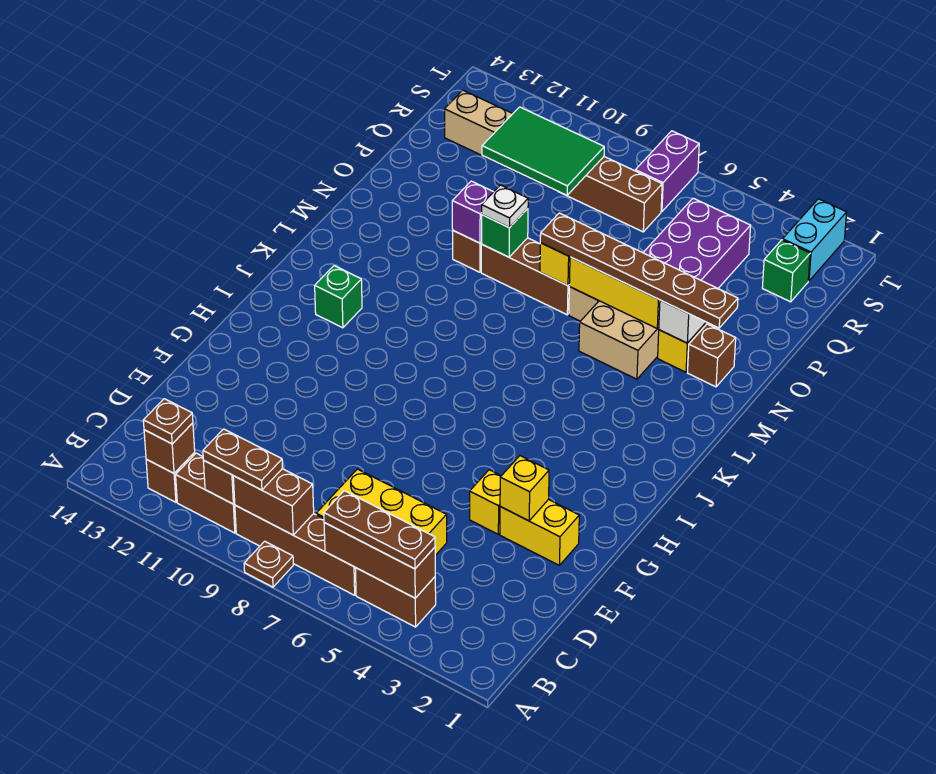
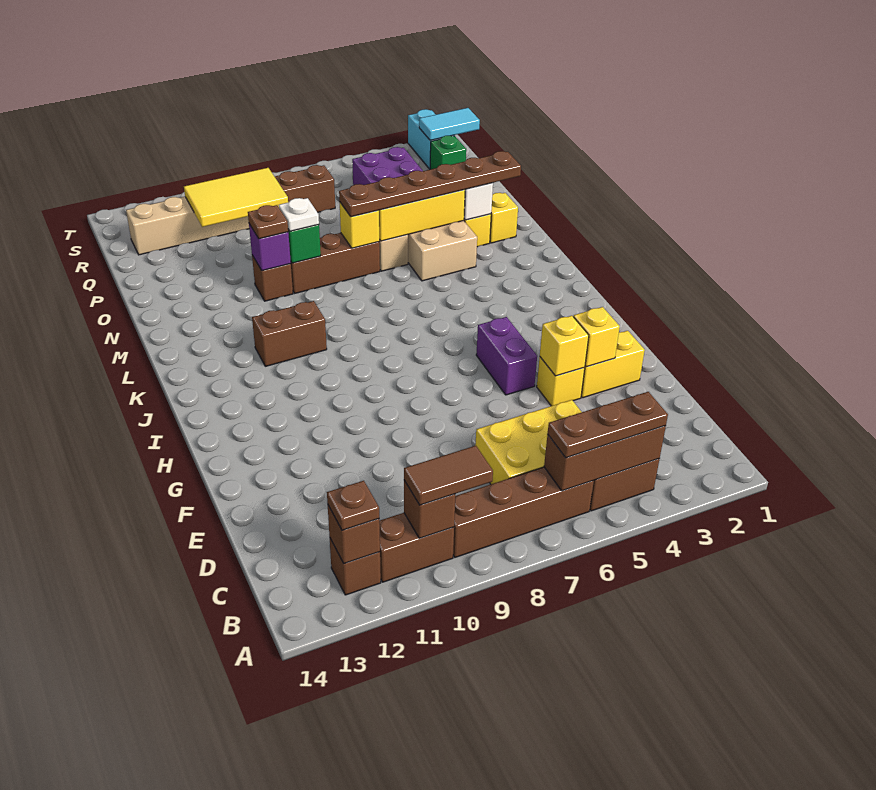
brown plate A8 level 1 -> brown plate N10 level 3
brown brick B8:B9 level 2 -> brown brick K10:K11 level 1
brown plate B9:B10 level 3 -> brown tile B9:B10 level 3
none -> yellow brick F4 level 2
green brick J12 level 1 -> none
brown brick N2 level 1 -> yellow brick N2 level 1
green tile Q9:R11 level 2 -> yellow tile Q9:R11 level 2
none -> cyan tile S1:S2 level 2
purple brick S7:T7 level 1 -> purple brick G5:H5 level 1

